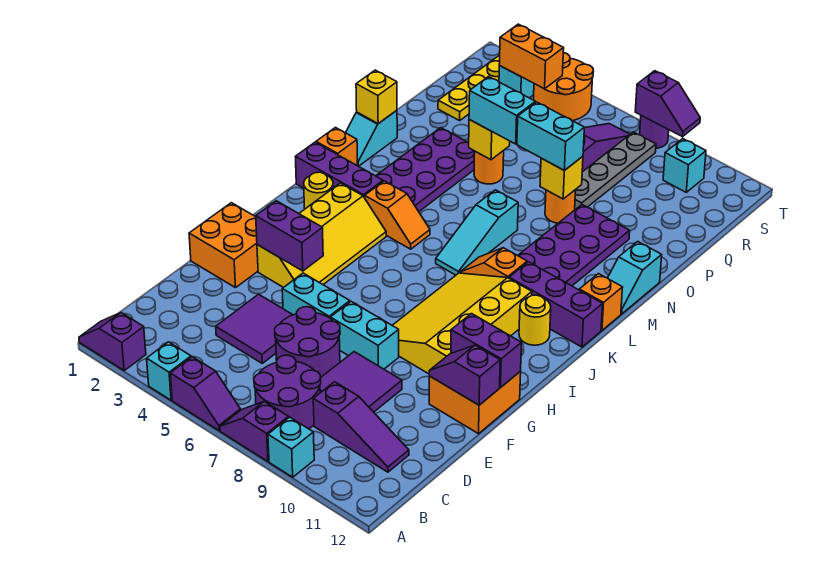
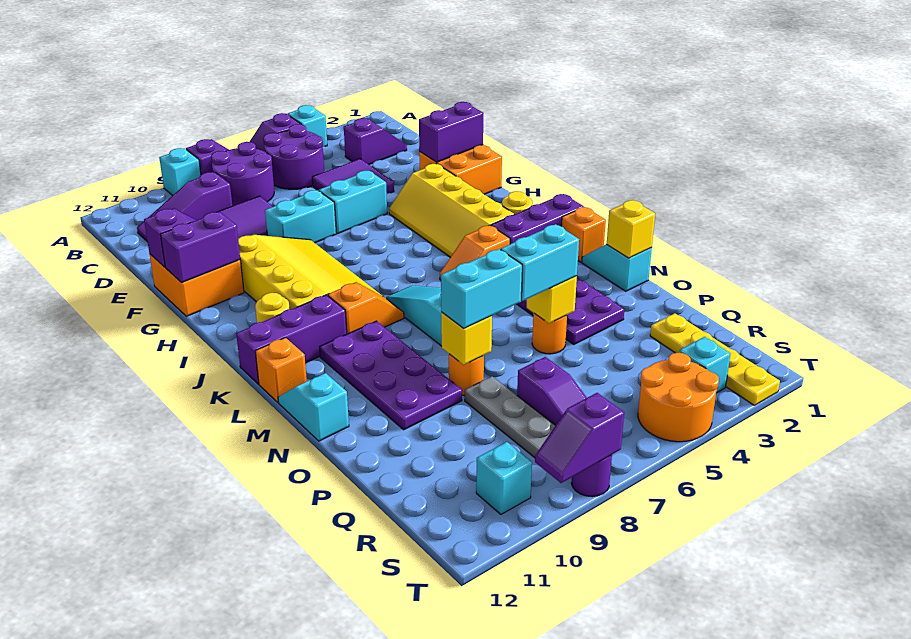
purple slope A1:A2 level 1 top 2 -> purple slope C2:C3 level 1 top 3
purple round brick D6:E7 level 1 -> purple round brick B5:C6 level 1
purple brick G3:G4 level 2 -> purple brick F1:F2 level 2
orange brick S3:S4 level 2 -> none

